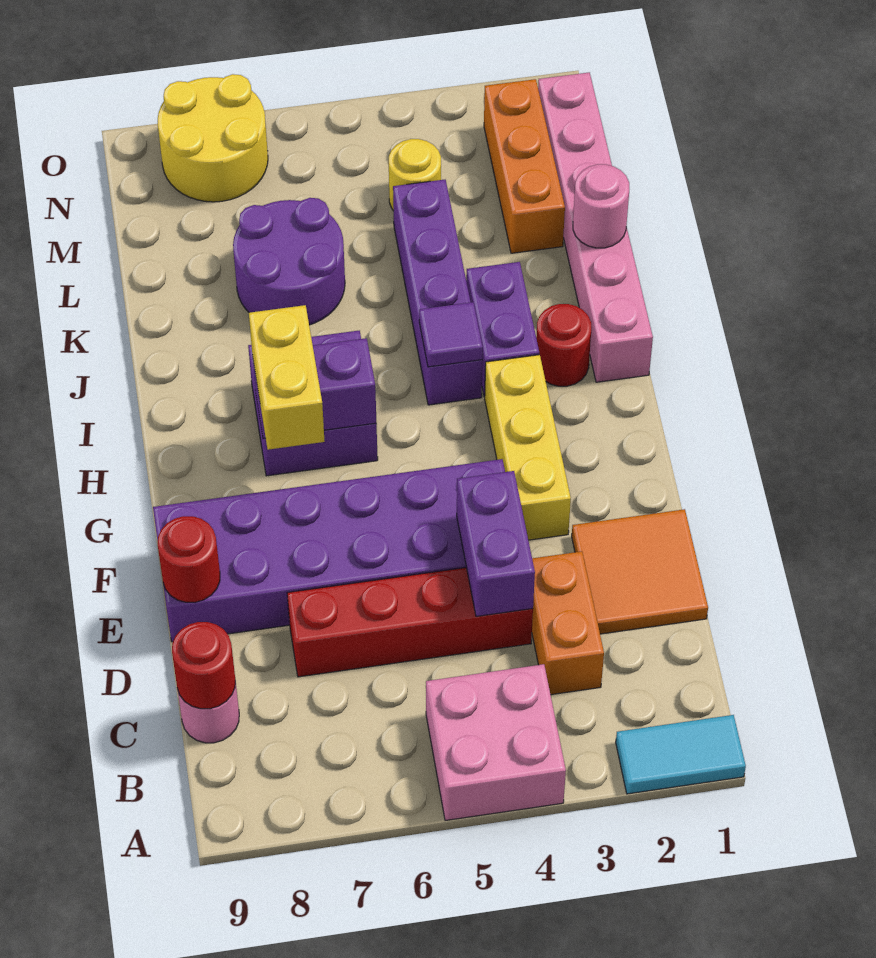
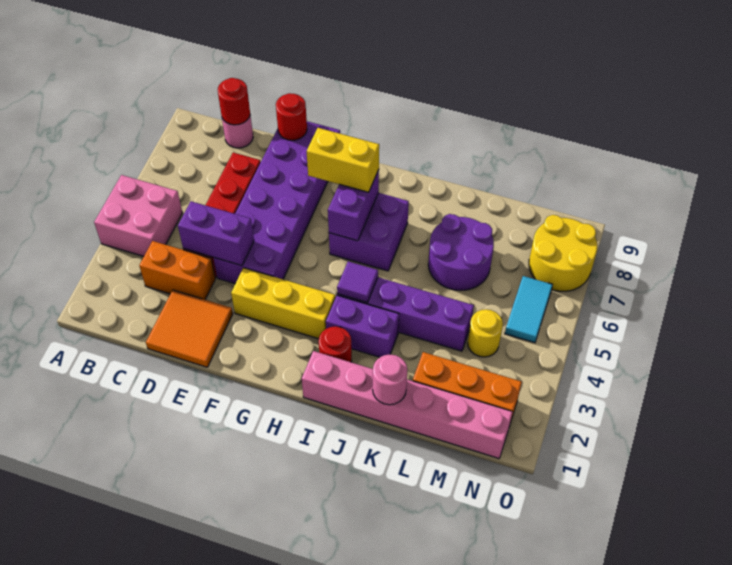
cyan tile A1:A2 level 1 -> cyan tile N5:N6 level 1

